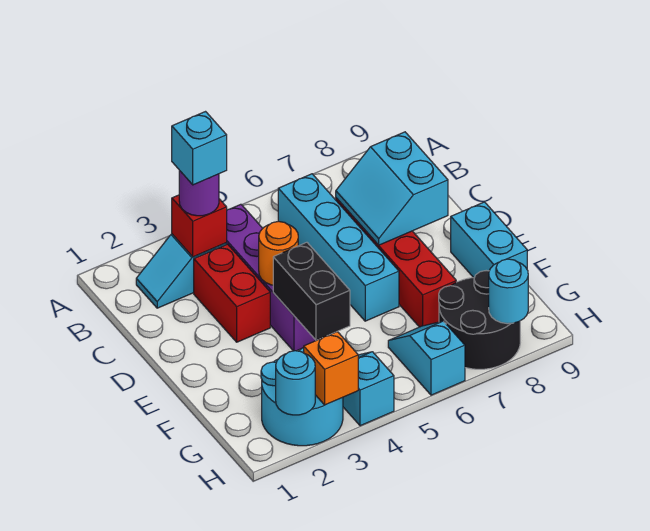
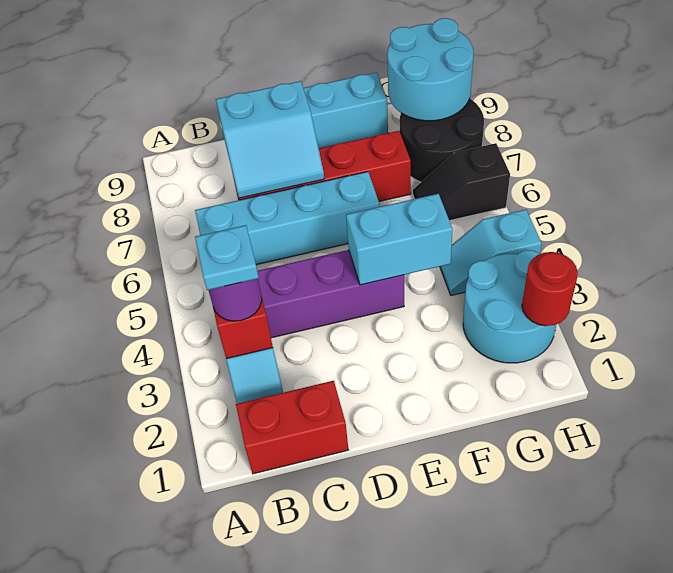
cyan brick B3 level 4 -> cyan plate B3 level 4
red brick C3:D3 level 1 -> red brick B1:C1 level 1
orange round brick D4 level 2 -> none
black brick E4:F4 level 2 -> cyan brick E4:F4 level 2
cyan slope G6:H6 level 1 top H -> black slope G6:H6 level 1 top H
cyan round brick H2 level 2 -> red round brick H2 level 2
orange brick H3 level 2 -> none
cyan round brick H8 level 2 -> cyan round brick G8:H9 level 2

